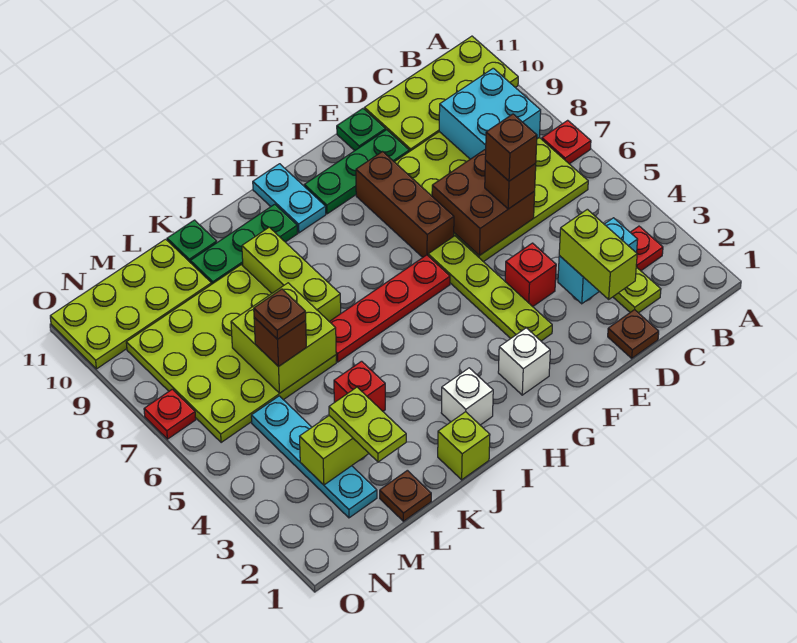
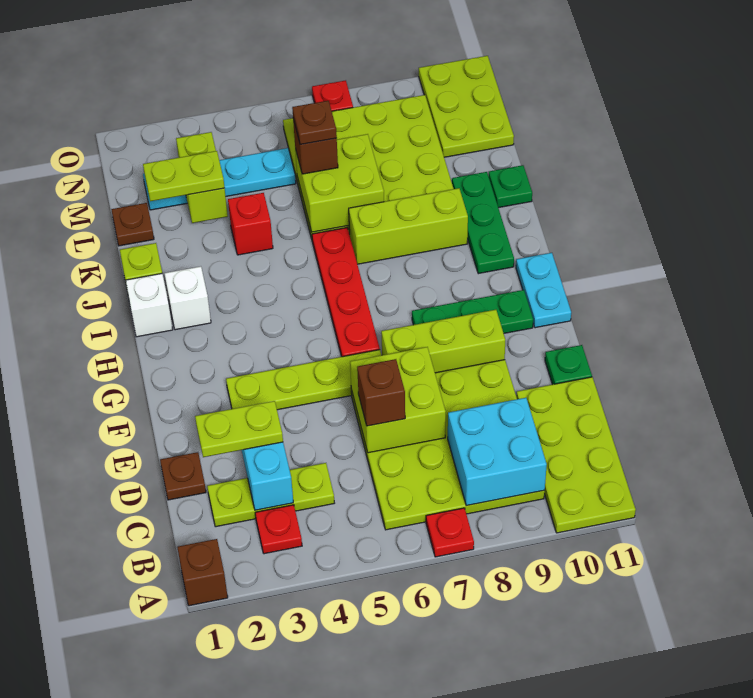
lime brick D2:D3 level 3 -> lime plate D2:D3 level 3
brown brick D6:E7 level 2 -> lime brick D6:E7 level 2
brown brick D6 level 4 -> brown brick A1 level 1
red brick E4 level 1 -> none
green plate E10:G10 level 1 -> green plate G8:G10 level 1
brown brick F7:F9 level 1 -> lime brick F7:F9 level 1
white brick G2 level 1 -> white brick I1 level 1
cyan plate H10:H11 level 1 -> cyan plate G11:H11 level 1
lime plate L10:O11 level 1 -> lime plate M10:O11 level 1

